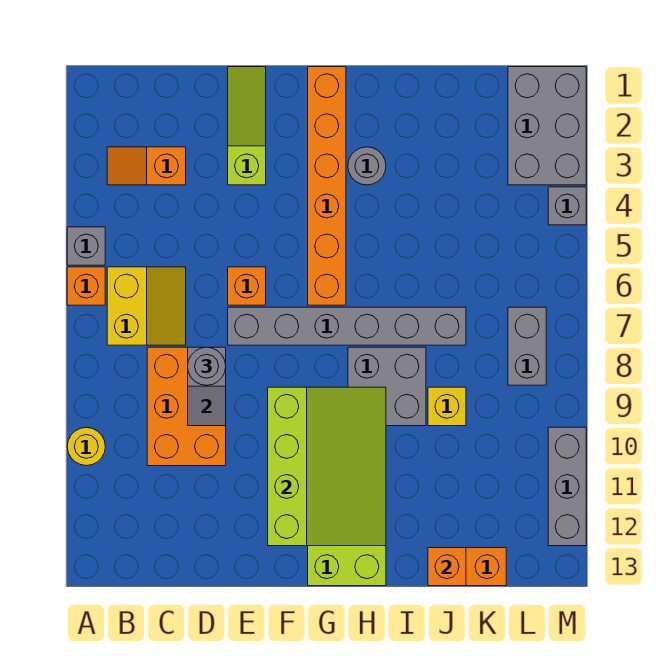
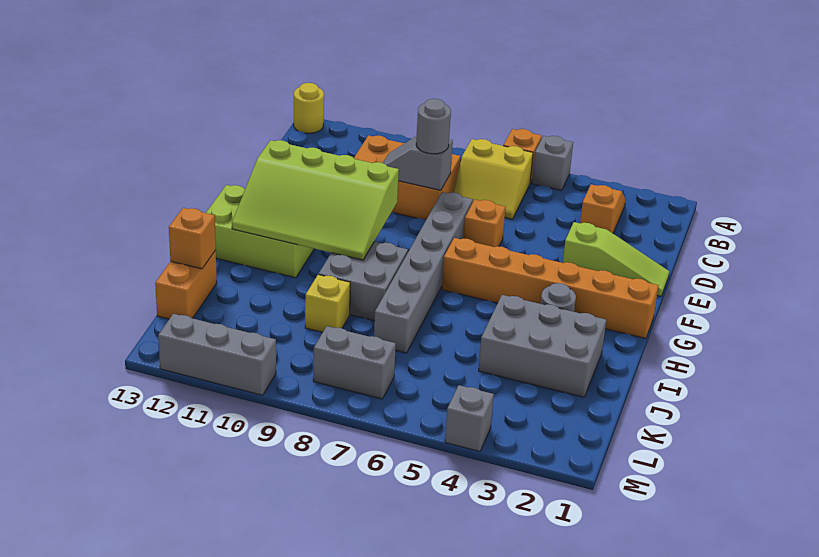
yellow round brick A10 level 1 -> yellow round brick A13 level 1
grey brick L1:M3 level 1 -> grey brick I2:J4 level 1

